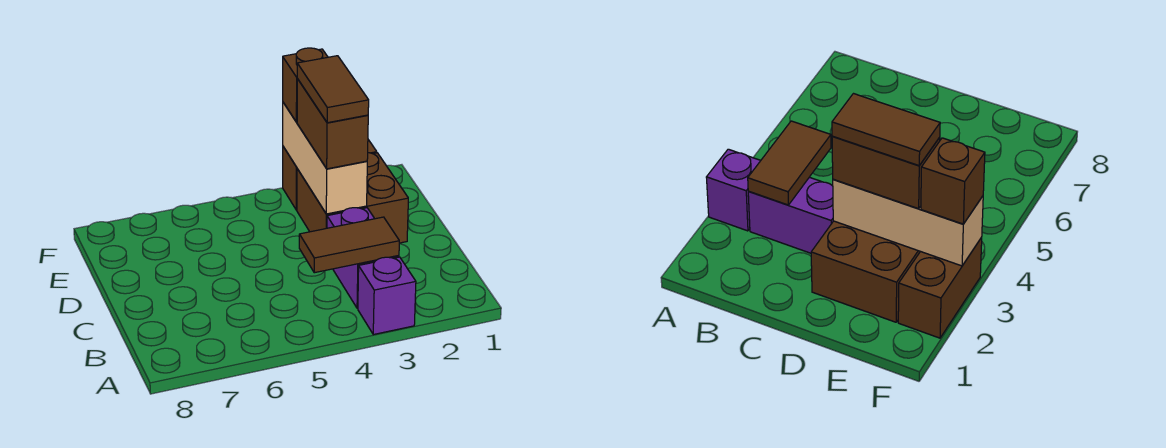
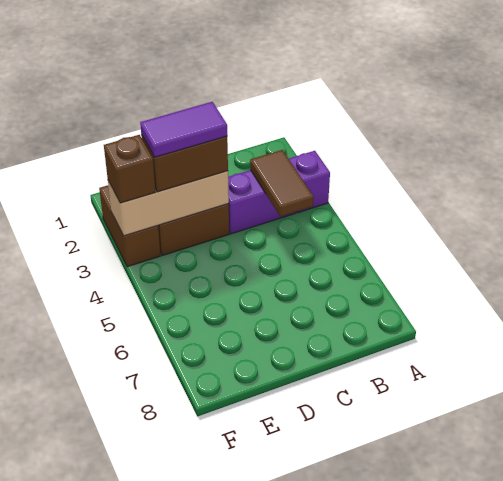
brown tile D3:E3 level 4 -> purple tile D3:E3 level 4

